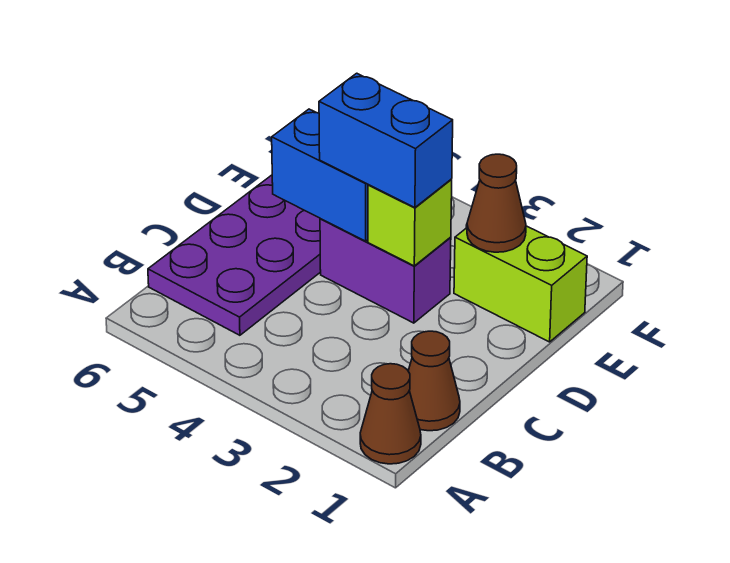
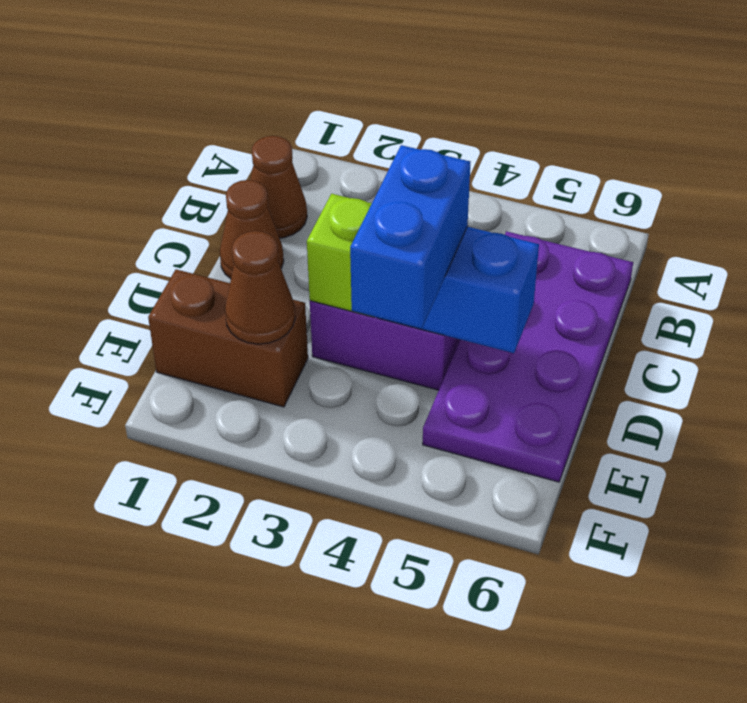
brown cone A1 level 1 -> brown cone C1 level 1
blue brick D3:D4 level 3 -> blue brick D4:E4 level 3
lime brick E1:E2 level 1 -> brown brick E1:E2 level 1

